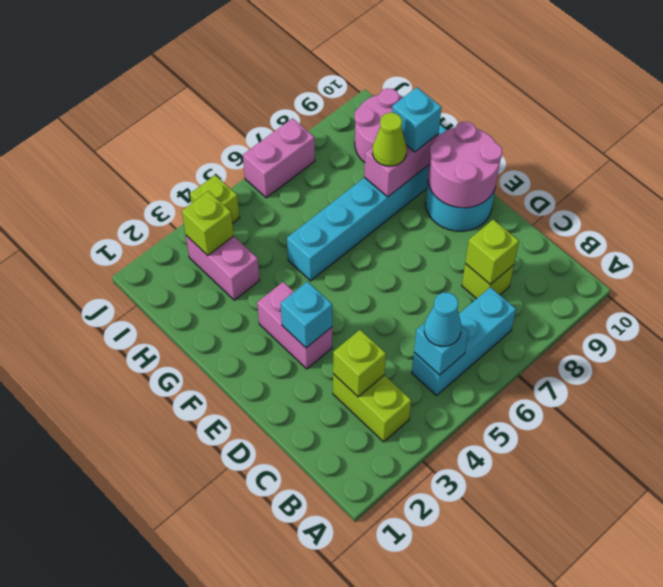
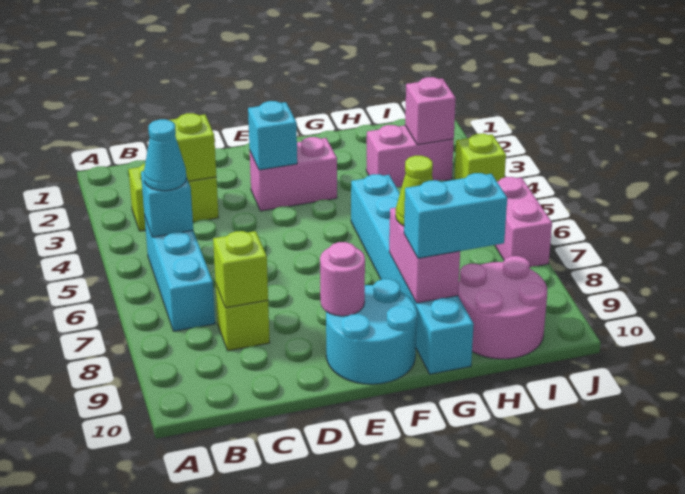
pink round brick E9:F10 level 2 -> pink round brick E9 level 2
cyan brick G9 level 3 -> cyan brick G9:H9 level 3
lime brick I3 level 2 -> pink brick I3 level 2

